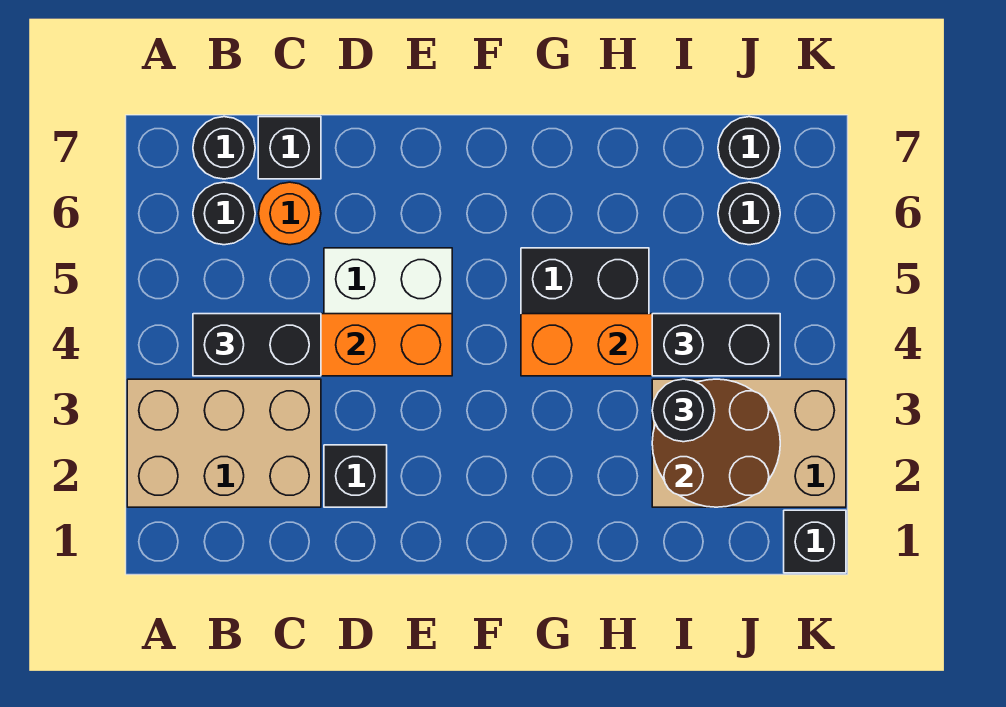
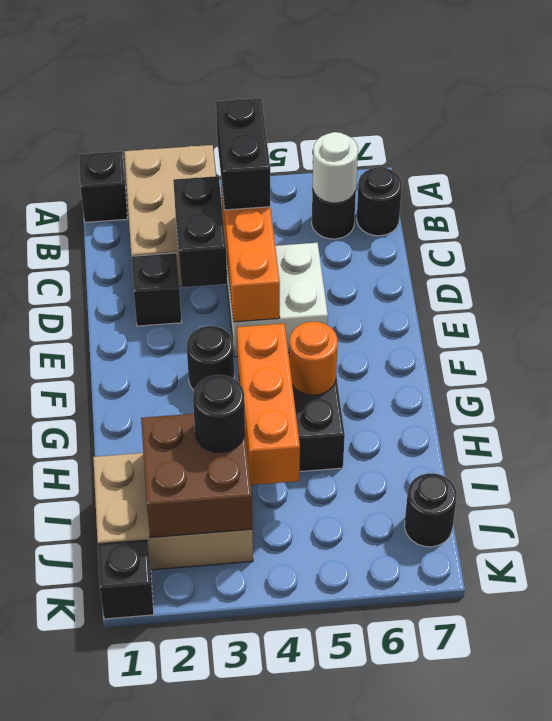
none -> white round brick B6 level 2
orange round brick C6 level 1 -> orange round brick G5 level 2
black brick C7 level 1 -> black brick A1 level 1
tan brick I2:K3 level 1 -> tan brick I1:J3 level 1
brown round brick I2:J3 level 2 -> brown brick I2:J3 level 2
black brick I4:J4 level 3 -> black brick C3:D3 level 2
black round brick J6 level 1 -> black round brick F3 level 1

